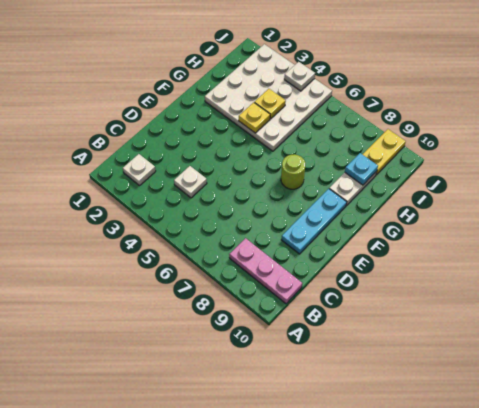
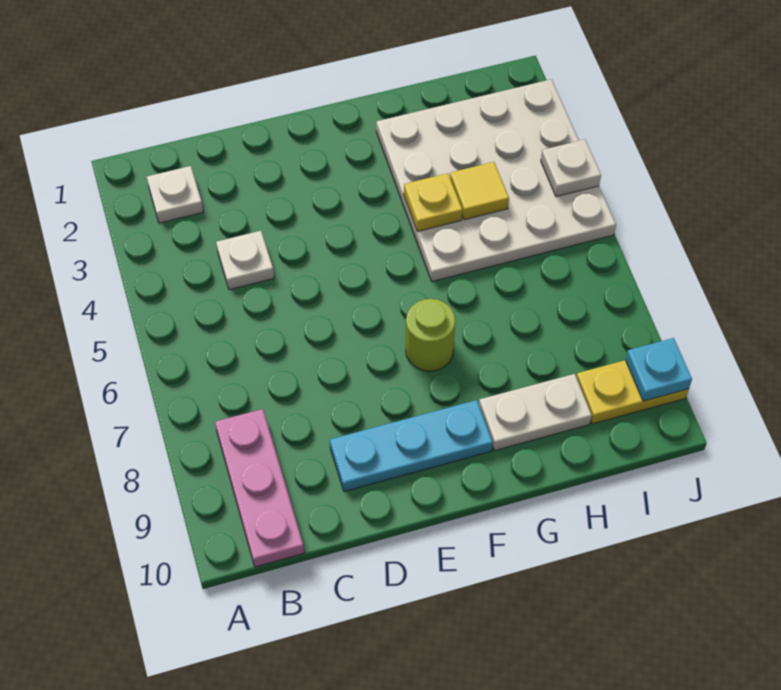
yellow plate H4 level 2 -> yellow tile H4 level 2
cyan plate H9 level 2 -> cyan plate J9 level 2

